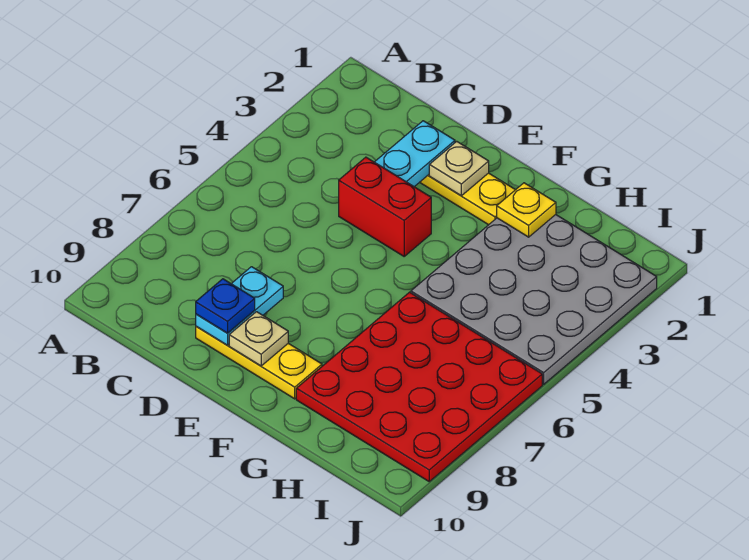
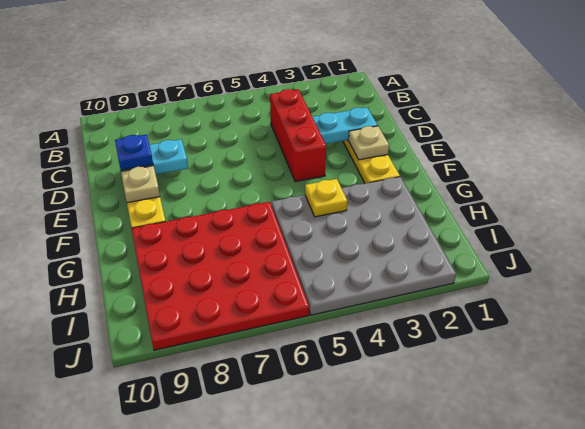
red brick D4:E4 level 1 -> red brick C4:E4 level 1
yellow plate G2 level 2 -> yellow plate G4 level 2

